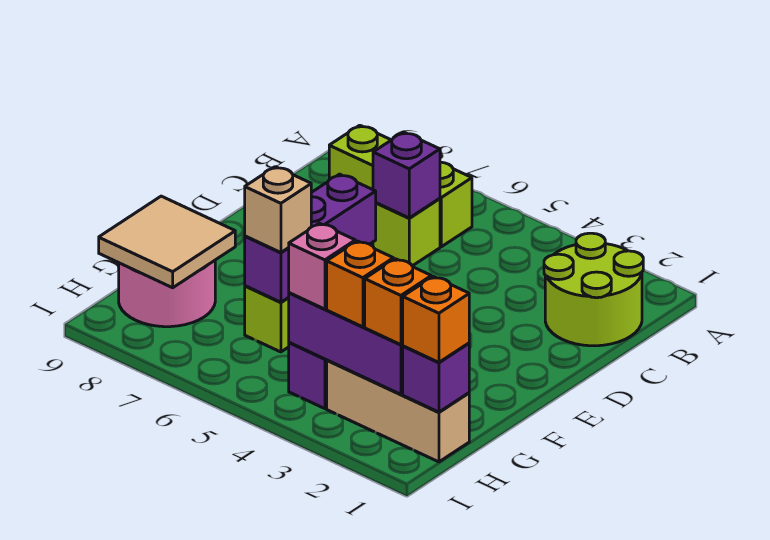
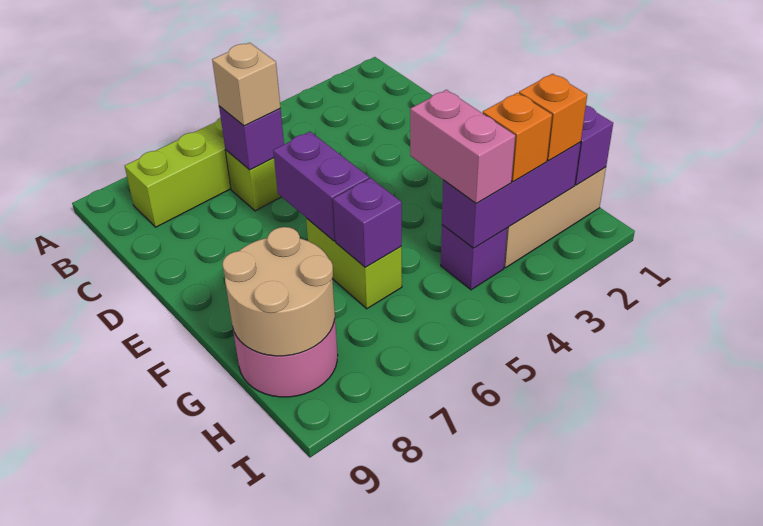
lime round brick B1:C2 level 1 -> none
tan brick G6 level 3 -> tan brick C6 level 3
tan tile G8:H9 level 2 -> tan round brick G8:H9 level 2
orange brick H1 level 3 -> none
pink brick H4 level 3 -> pink brick G4:H4 level 3

